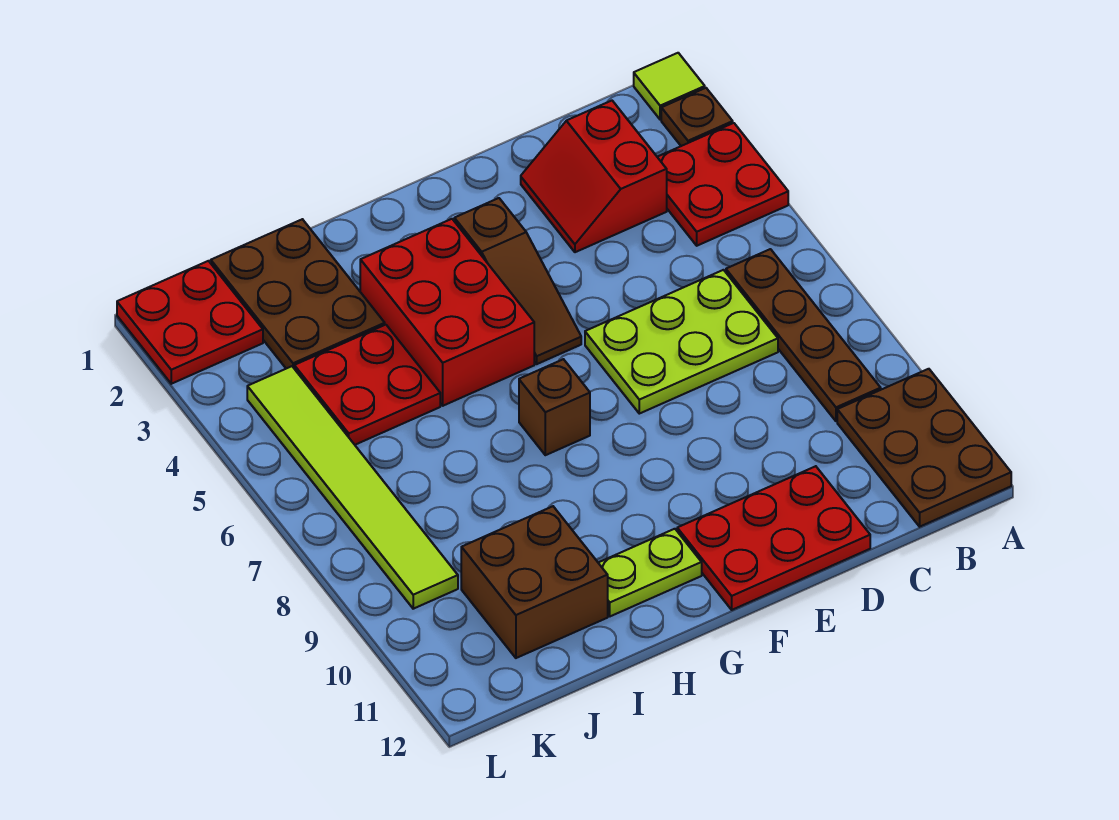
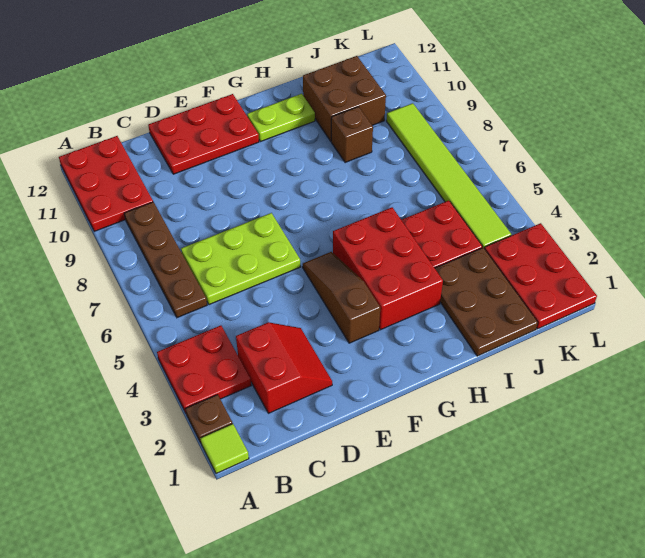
brown plate A10:B12 level 1 -> red plate A10:B12 level 1
brown brick G7 level 1 -> brown brick I9 level 1
red plate K1:L2 level 1 -> red plate K1:L3 level 1

